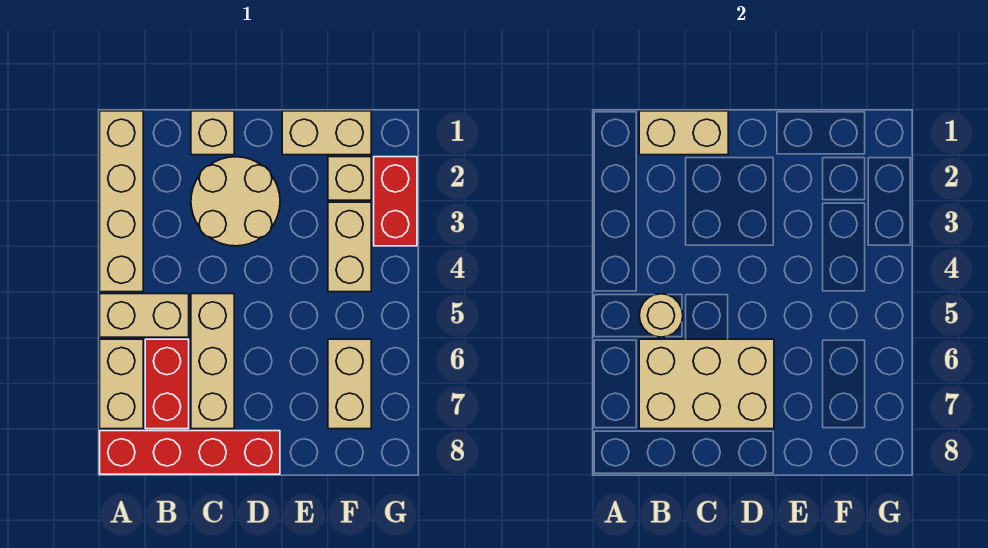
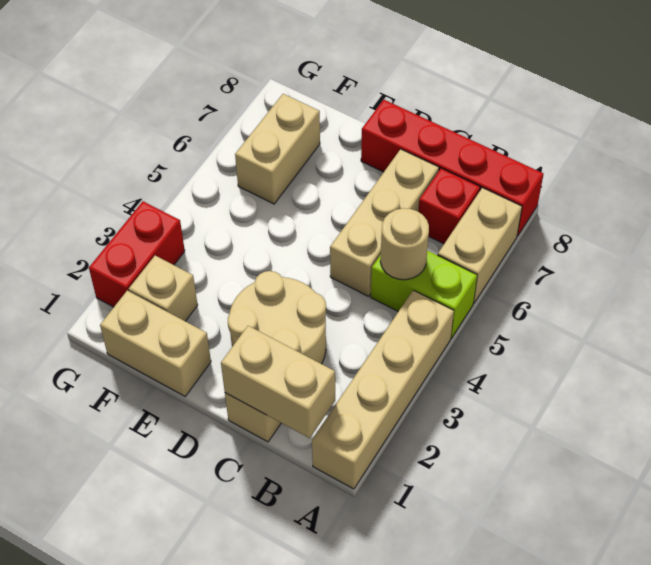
tan brick A5:B5 level 1 -> lime brick A5:B5 level 1
red brick B6:B7 level 1 -> red brick B7 level 1
tan brick B6:D7 level 2 -> none
tan brick F3:F4 level 1 -> none

